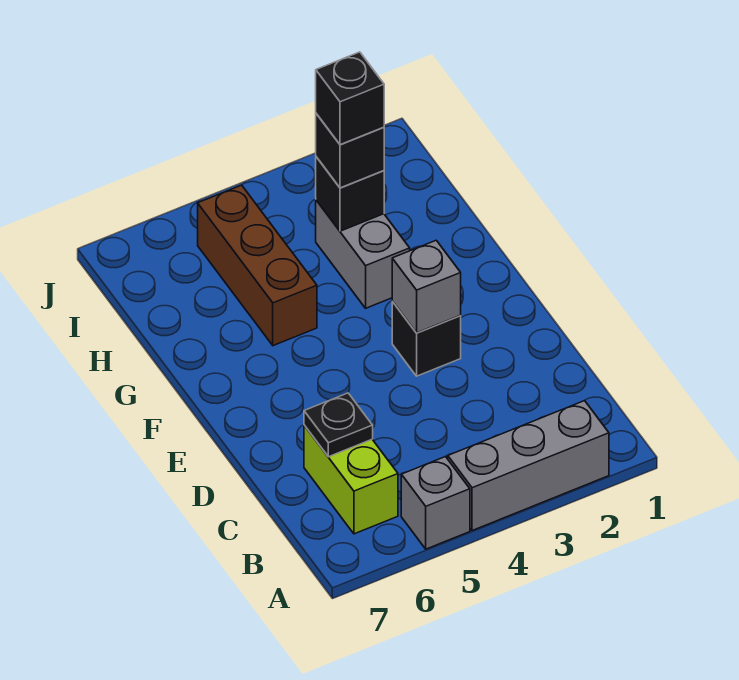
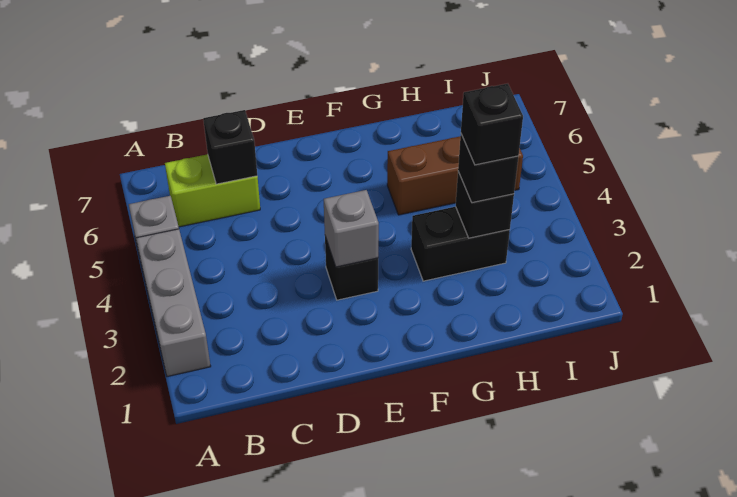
black plate C6 level 2 -> black brick C6 level 2
grey brick G3:H3 level 1 -> black brick G3:H3 level 1

